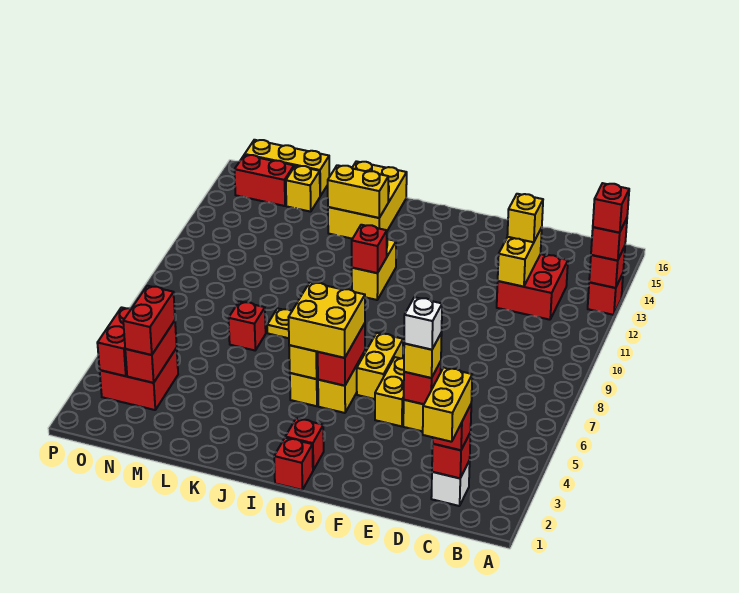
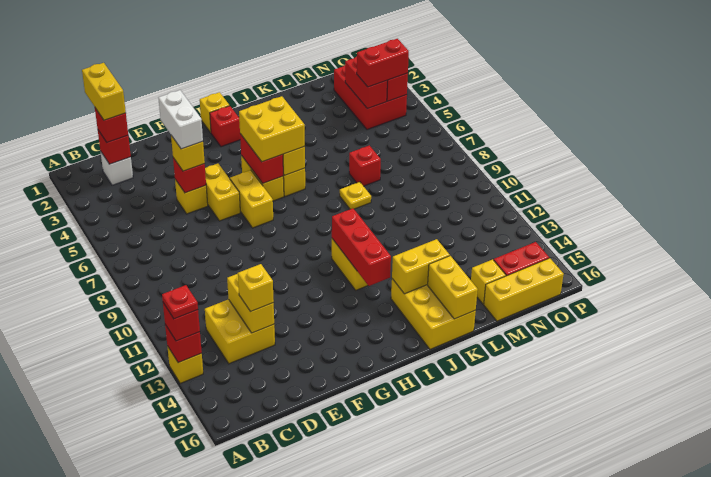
red brick A13 level 1 -> yellow brick A13 level 1
red brick A13 level 4 -> red plate A13 level 4
red brick C12:D13 level 1 -> yellow brick C12:D13 level 1
white brick E5 level 4 -> white brick E4:E5 level 4
red brick H1 level 1 -> yellow brick H1 level 1
red brick I11 level 2 -> red brick I11:I13 level 2
none -> yellow brick K15:K16 level 2
red brick N3:O4 level 1 -> red brick N2:O4 level 1
red brick N3:N4 level 3 -> red brick N4:O4 level 3

